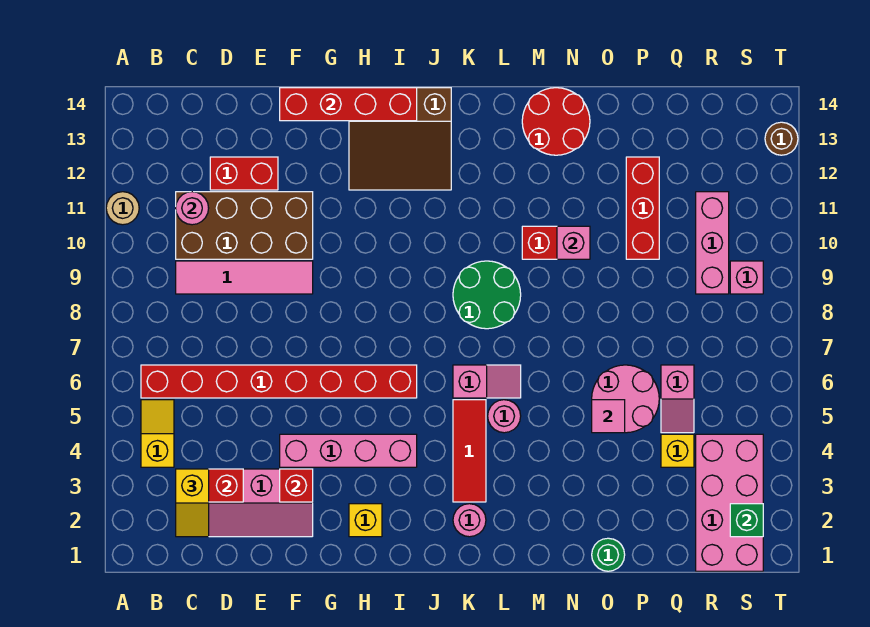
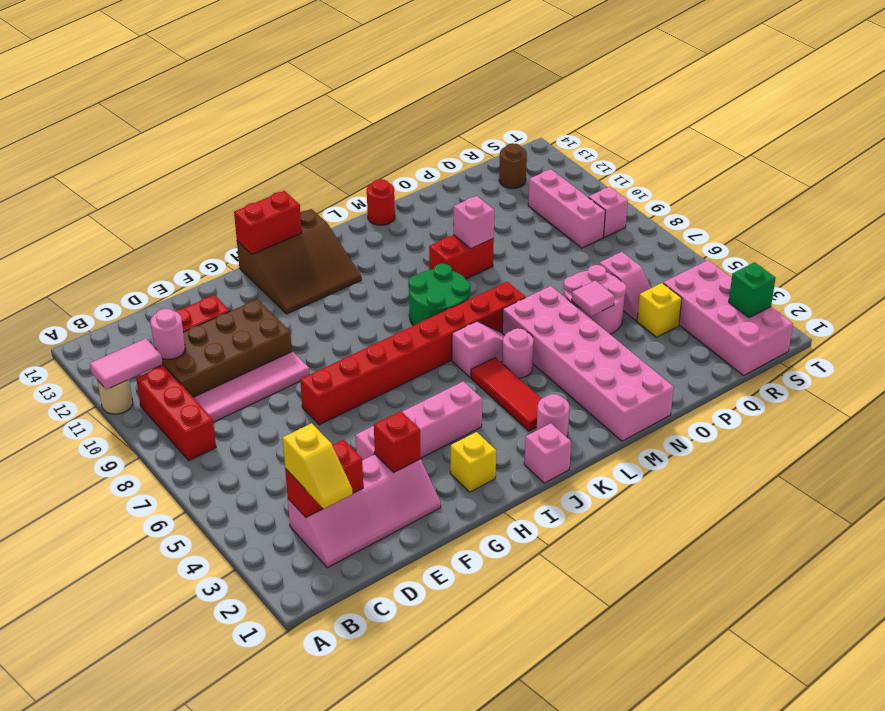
none -> pink tile A11:B11 level 2
yellow slope B4:B5 level 1 top 4 -> none
red brick B6:I6 level 1 -> red brick F7:M7 level 1
red brick F14:I14 level 2 -> red brick H14:I14 level 2
none -> pink brick J1 level 1
none -> pink brick M1:N6 level 1
red round brick M13:N14 level 1 -> red round brick M14 level 1
green round brick O1 level 1 -> none
red brick P10:P12 level 1 -> red brick B8:B10 level 1
brown round brick T13 level 1 -> brown round brick R13 level 1

